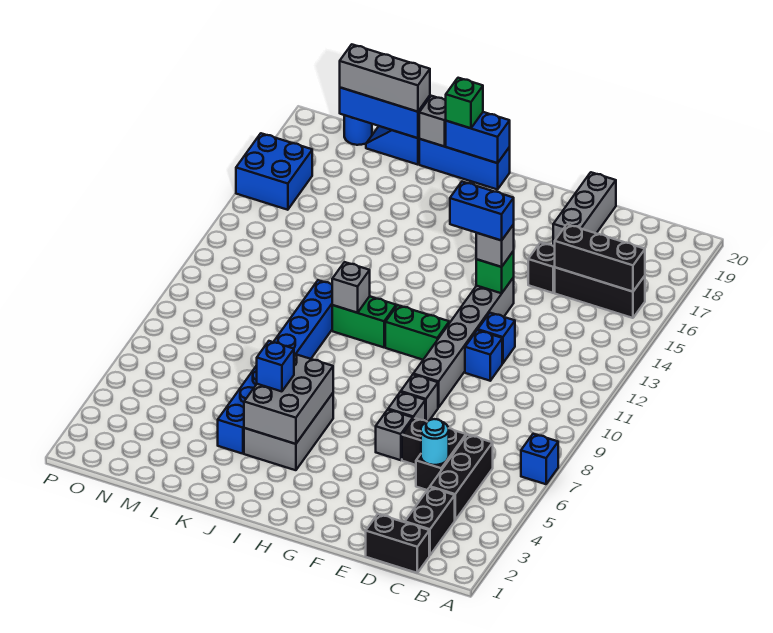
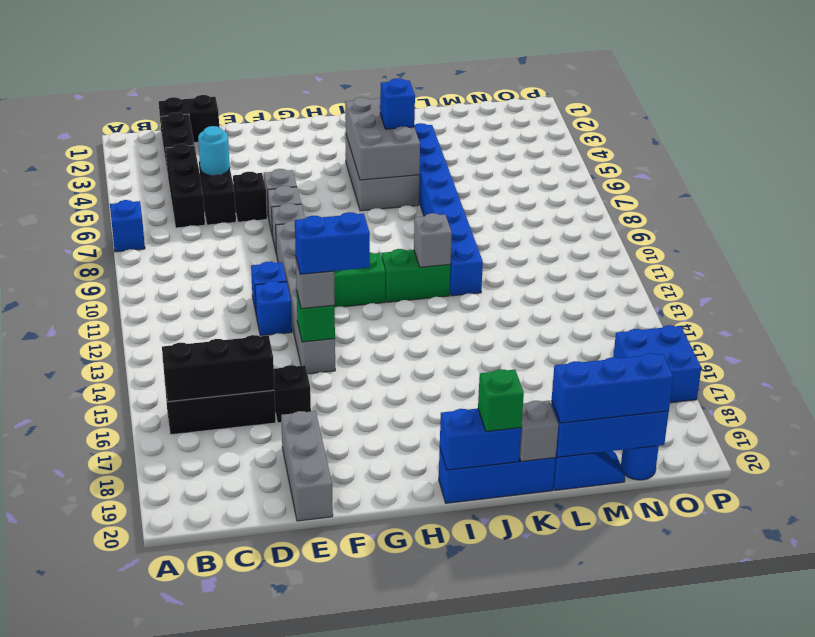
grey brick L20:N20 level 3 -> blue brick L20:N20 level 3

